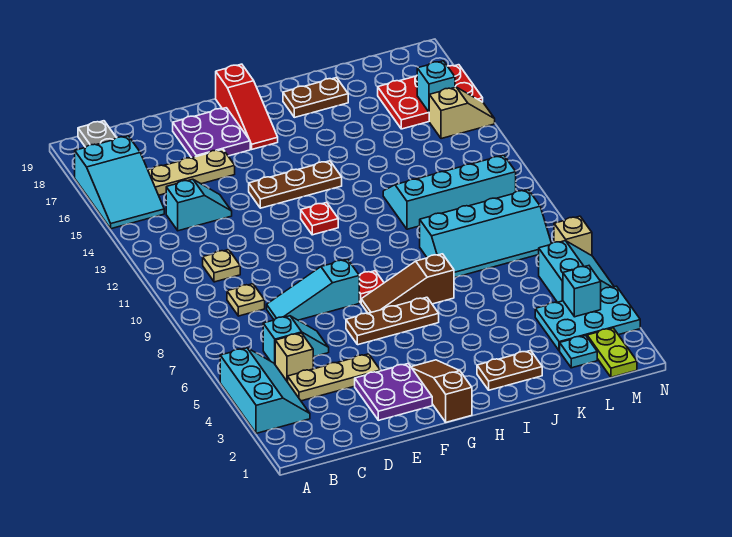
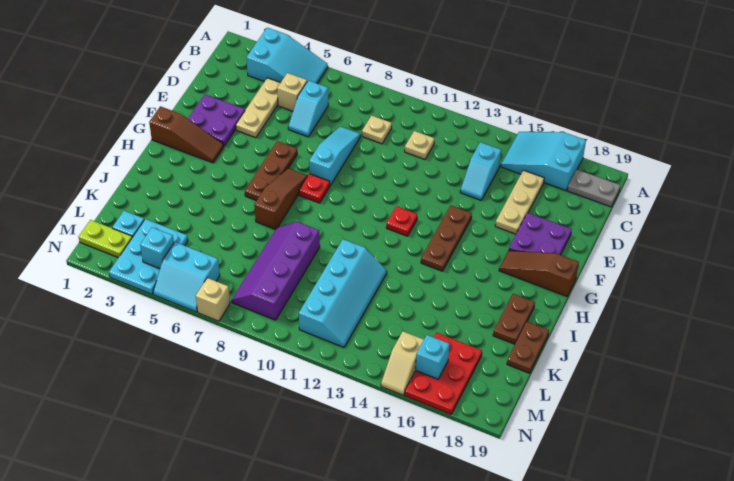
cyan slope A3:B5 level 1 top A -> cyan slope A3:B5 level 1 top 3
red slope G17:G19 level 1 top 19 -> brown slope G17:G19 level 1 top 19
brown plate I2:J2 level 1 -> brown plate J19:K19 level 1
cyan slope J8:M9 level 1 top 9 -> purple slope J8:M9 level 1 top 9

